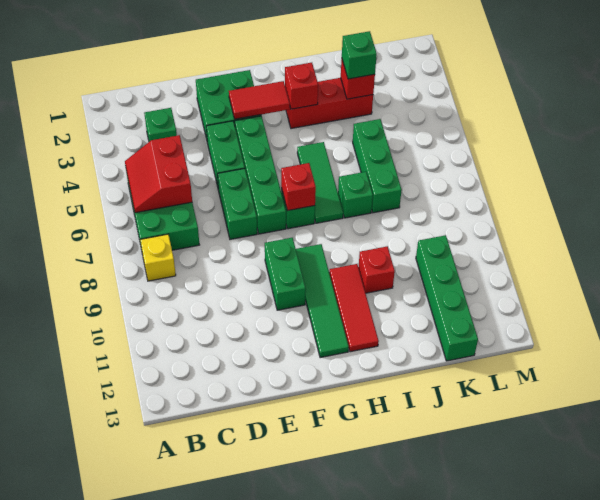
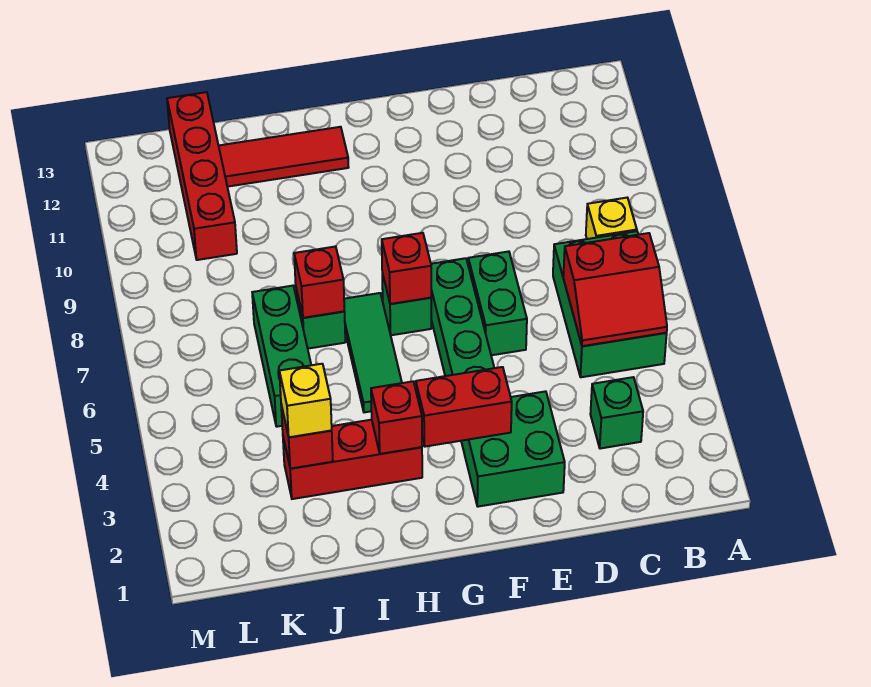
red slope B5:C6 level 2 top C -> red slope B5:C6 level 2 top 6
green brick E4:E5 level 1 -> none
red tile F3:G3 level 2 -> red brick F3:G3 level 2
green brick F9:F10 level 1 -> none
green tile G9:G12 level 1 -> none
red tile H10:H12 level 1 -> red tile H12:J12 level 1
red brick I10 level 1 -> red brick I7 level 2
green brick J3 level 3 -> yellow brick J3 level 3
green brick K10:K13 level 1 -> red brick K10:K13 level 1

